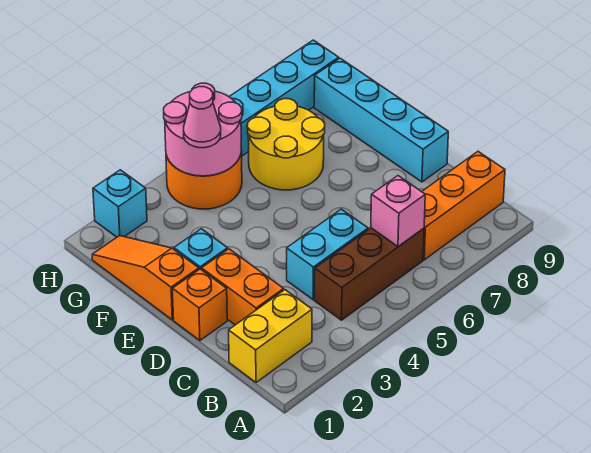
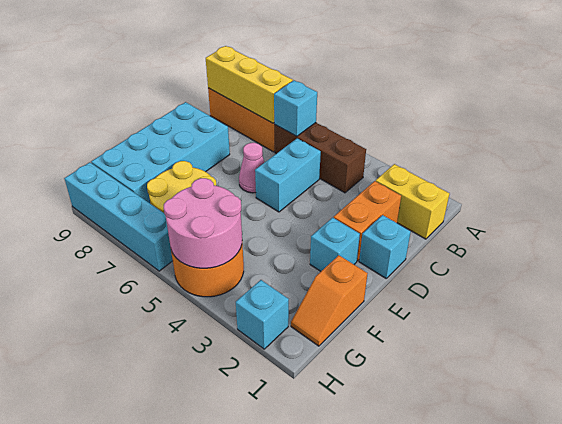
pink brick B6 level 2 -> cyan brick B6 level 2
none -> yellow brick B7:B9 level 2
cyan brick C4:C5 level 1 -> cyan brick C5:D5 level 1
orange brick D1 level 1 -> cyan brick D1 level 1
cyan brick D9:G9 level 1 -> cyan brick D8:G9 level 1
orange slope E1:G1 level 1 top E -> orange slope F1:G1 level 1 top F
pink cone G4 level 3 -> pink cone D6 level 1

